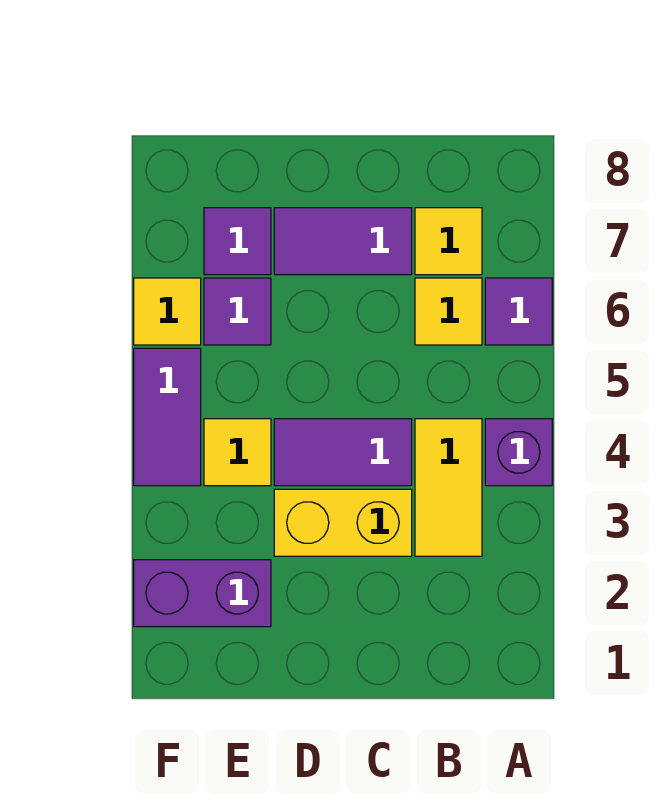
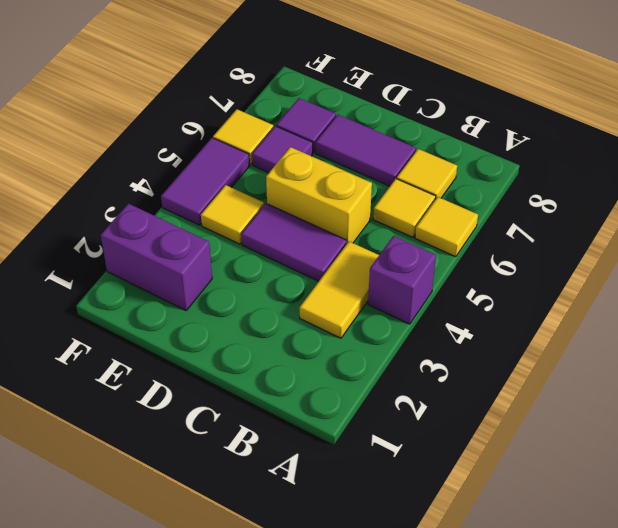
purple tile A6 level 1 -> yellow tile A6 level 1
yellow brick C3:D3 level 1 -> yellow brick C5:D5 level 1

